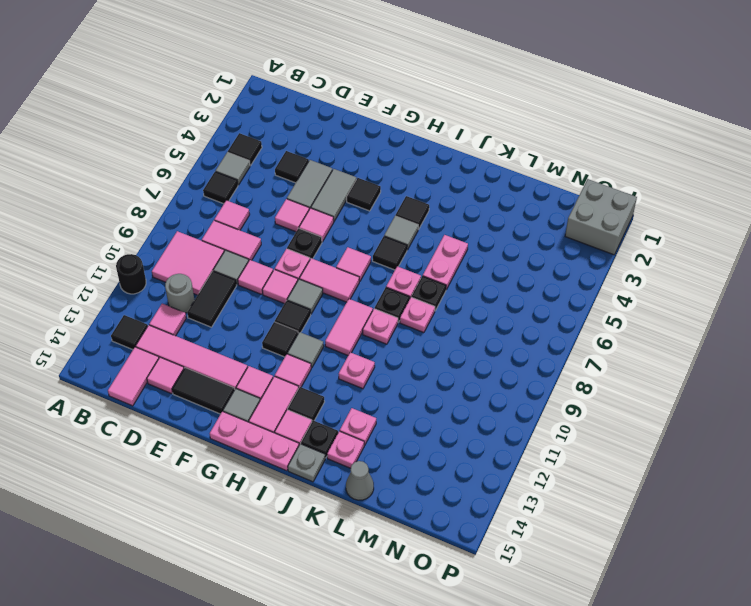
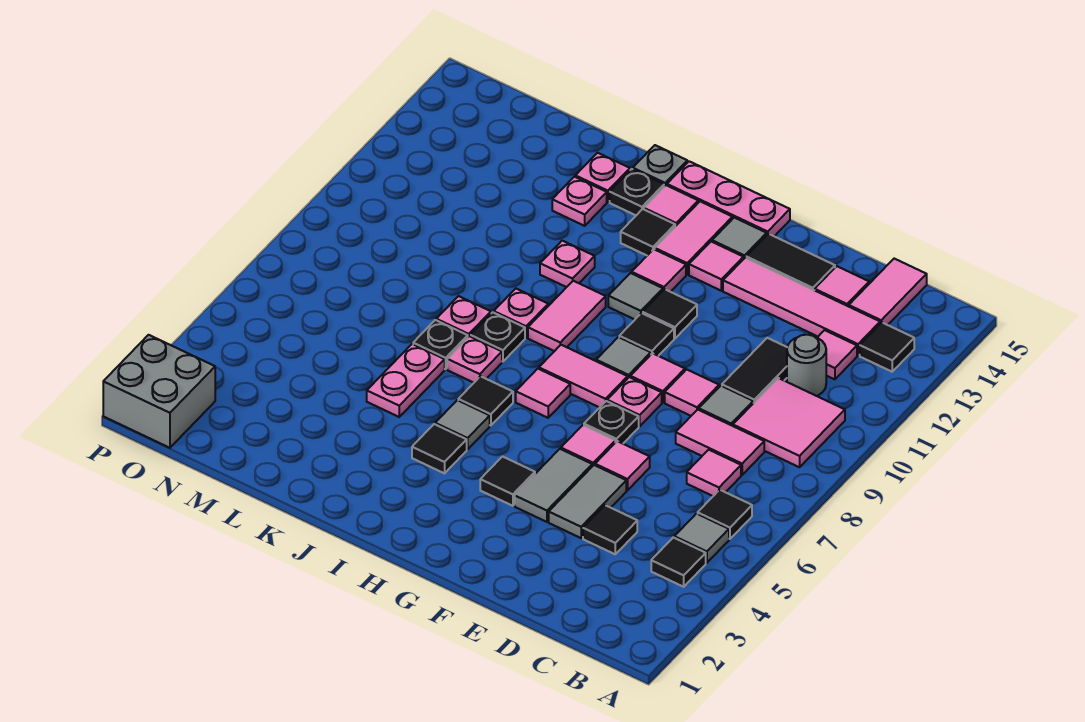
black round brick A11 level 1 -> none
grey cone L15 level 1 -> none

